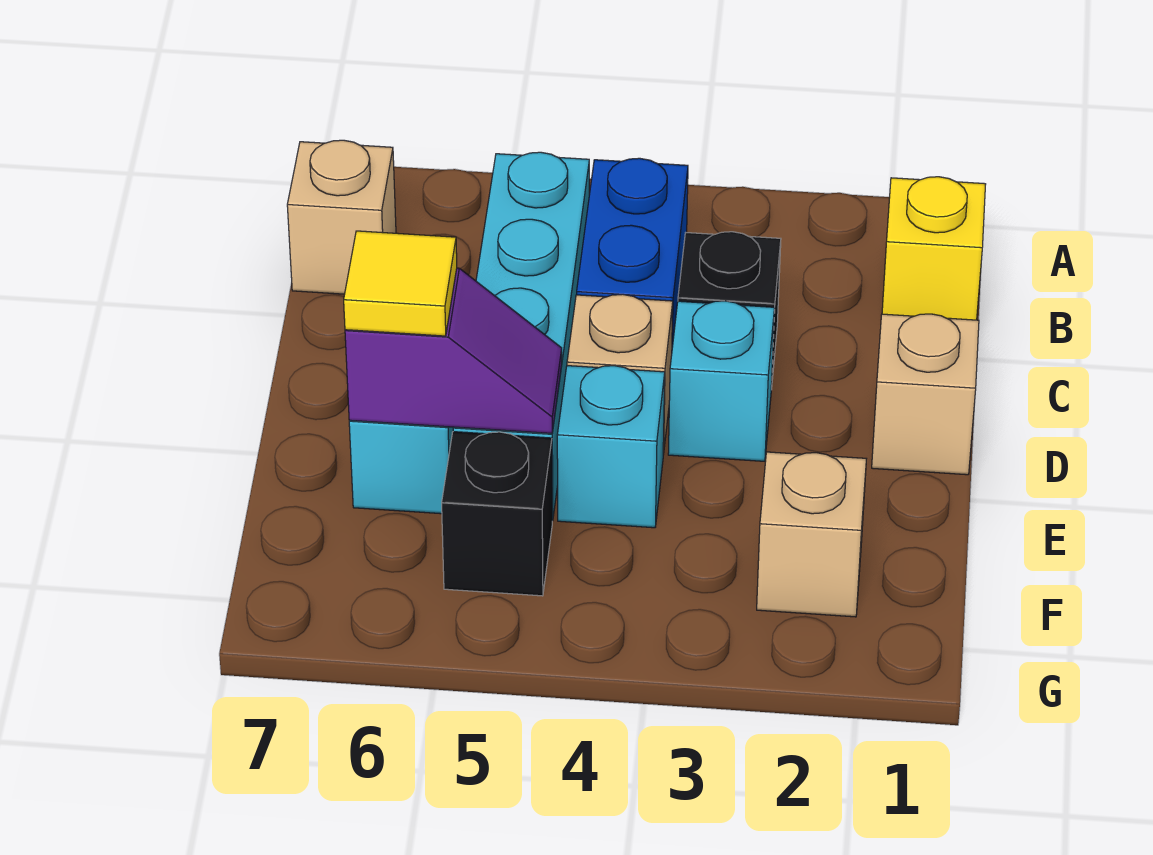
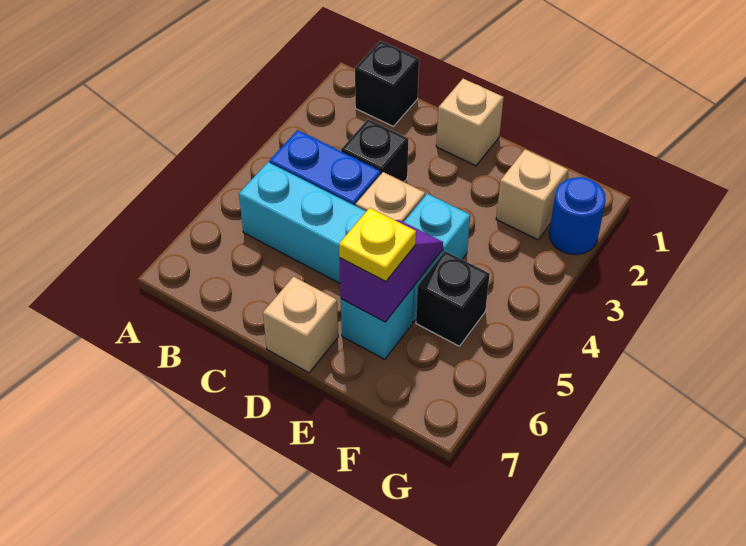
yellow brick B1 level 1 -> black brick B1 level 1
tan brick B7 level 1 -> tan brick D7 level 1
cyan brick D3 level 1 -> none
yellow tile E6 level 3 -> yellow plate E6 level 3
none -> blue round brick G2 level 1

